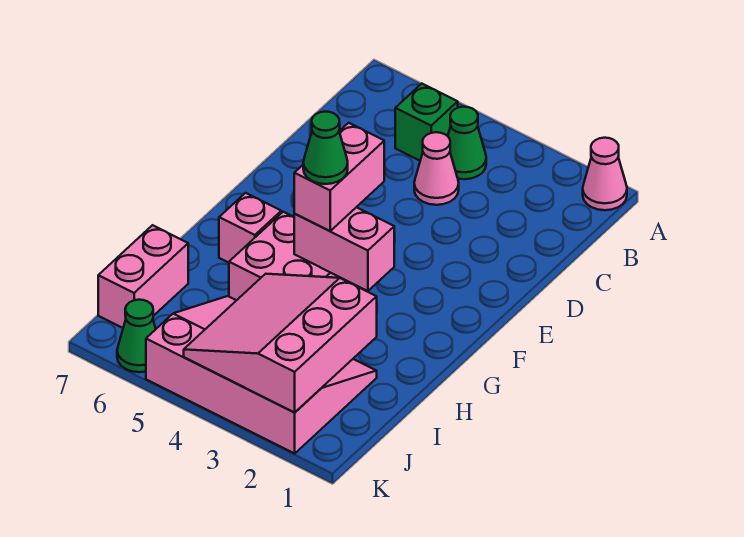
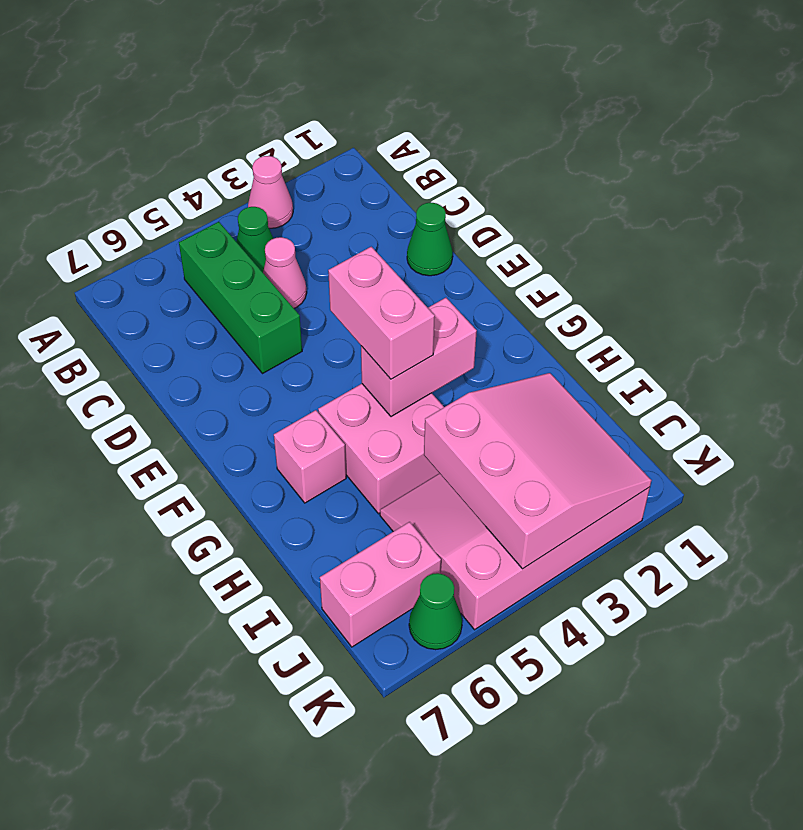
pink cone A1 level 1 -> pink cone A3 level 1
green brick B5 level 1 -> green brick B5:D5 level 1
green cone G4 level 4 -> green cone D1 level 1
pink slope I2:K4 level 2 top 2 -> pink slope I2:K4 level 2 top 4
pink brick I7:J7 level 1 -> pink brick J6:J7 level 1

